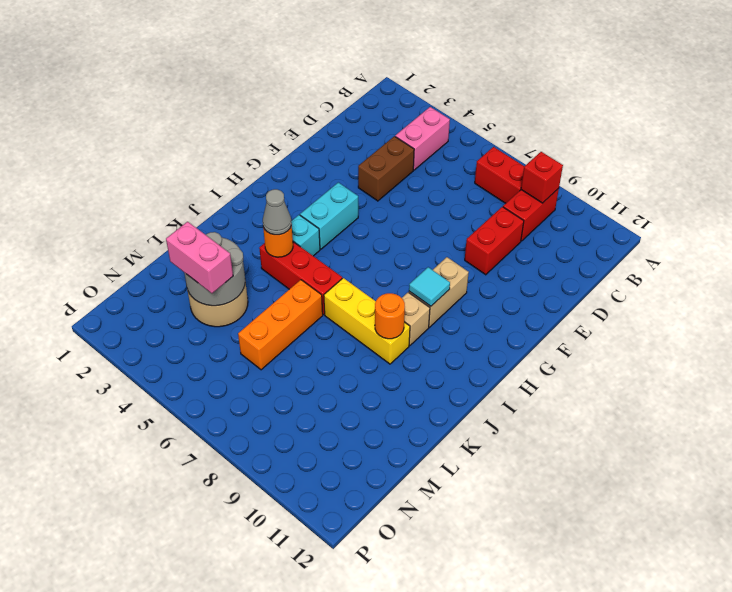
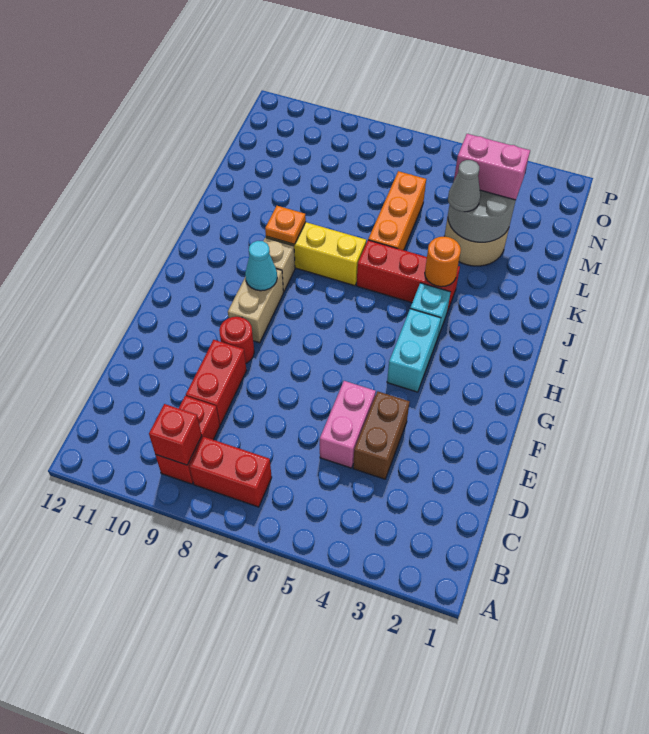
pink brick B4:C4 level 1 -> pink brick D5:E5 level 1
none -> red round brick F9 level 1
cyan tile H9 level 2 -> cyan cone H9 level 2
grey cone J4 level 3 -> grey cone L4 level 3
orange round brick J9 level 2 -> orange plate J9 level 2

